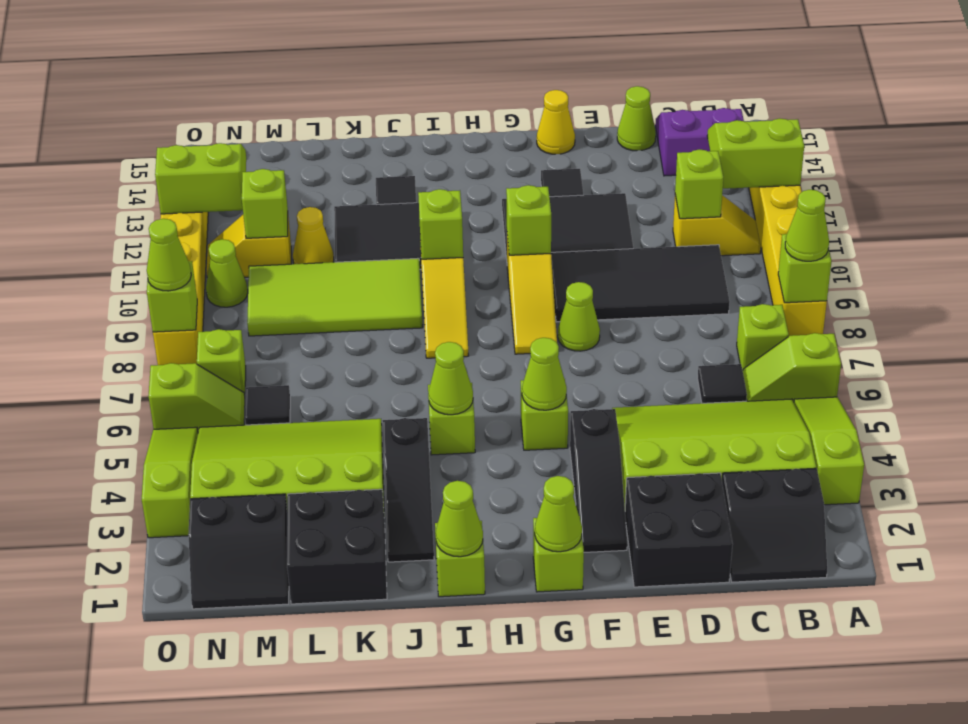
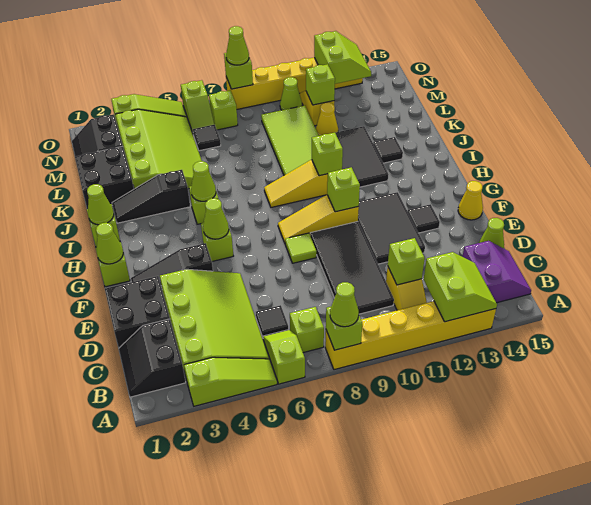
lime cone F8 level 1 -> lime tile F8 level 1

